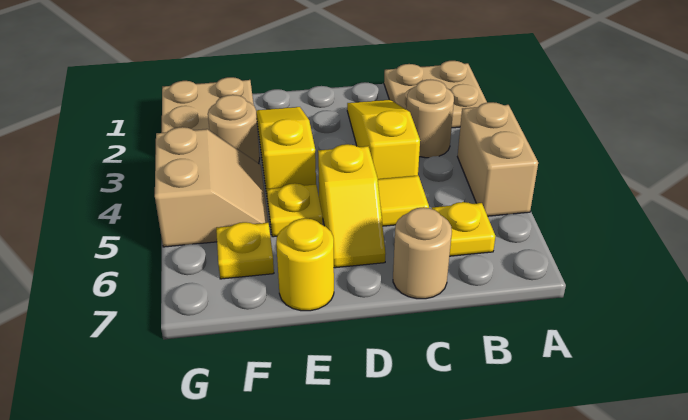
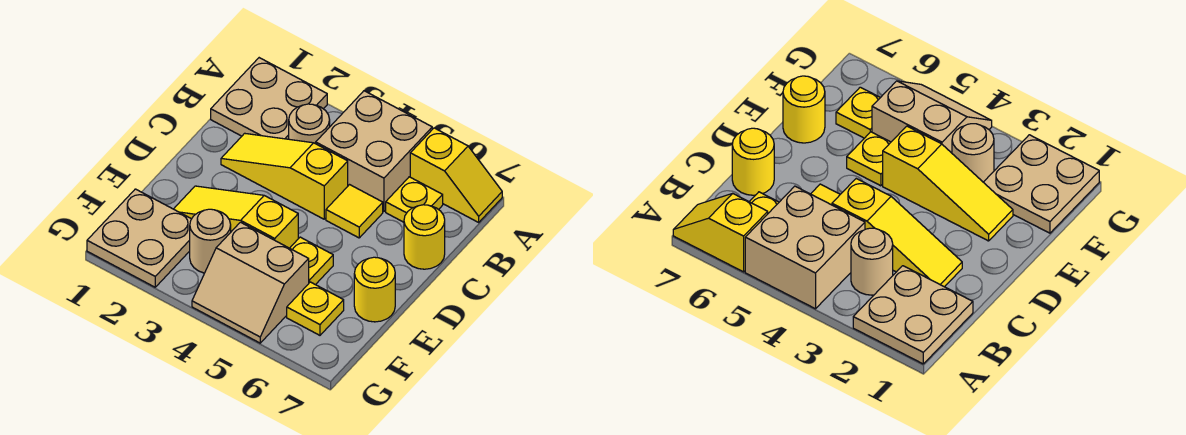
tan brick A4:A5 level 1 -> tan brick A4:B5 level 1
tan round brick C7 level 1 -> yellow round brick C7 level 1
yellow slope D5:D6 level 1 top 5 -> yellow slope A6:A7 level 1 top 6
tan slope F4:G5 level 1 top G -> tan slope F4:G5 level 1 top F

